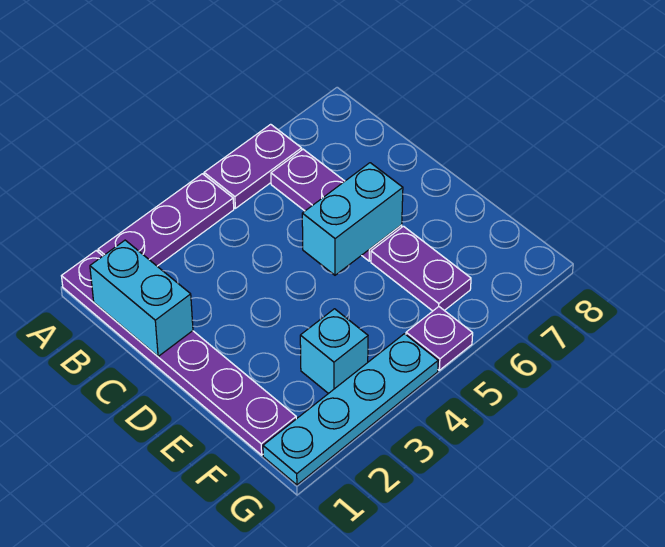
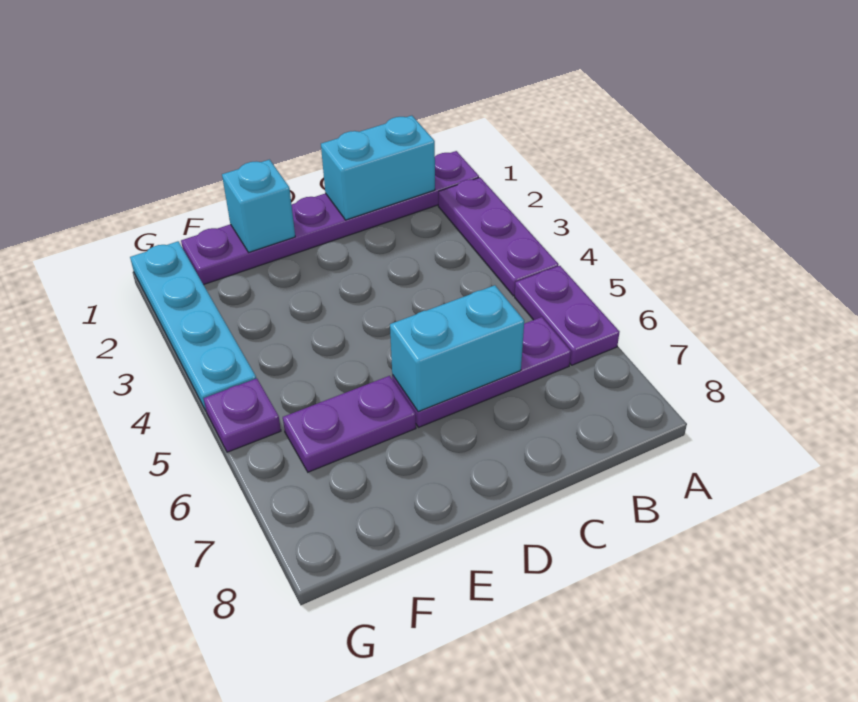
cyan brick D5:D6 level 2 -> cyan brick C6:D6 level 2
cyan brick F3 level 1 -> cyan brick E1 level 2

